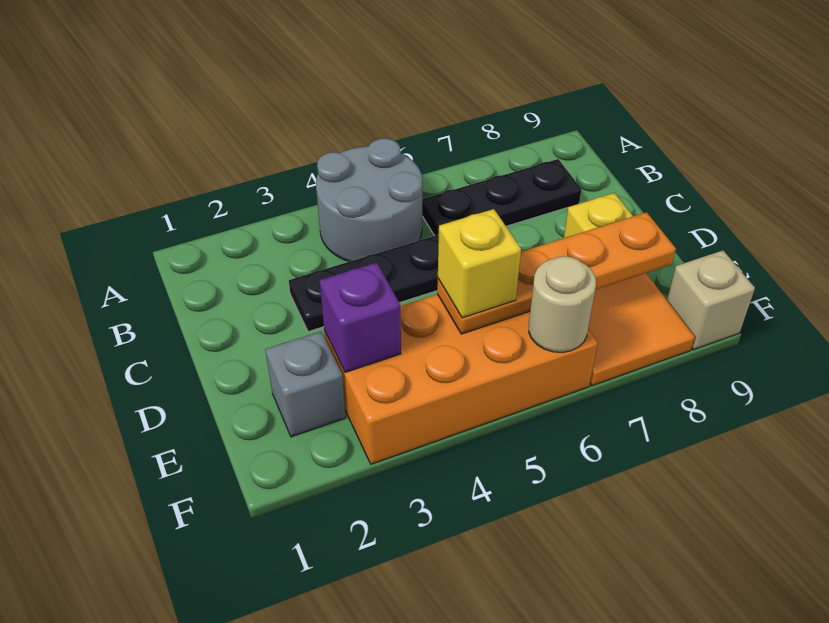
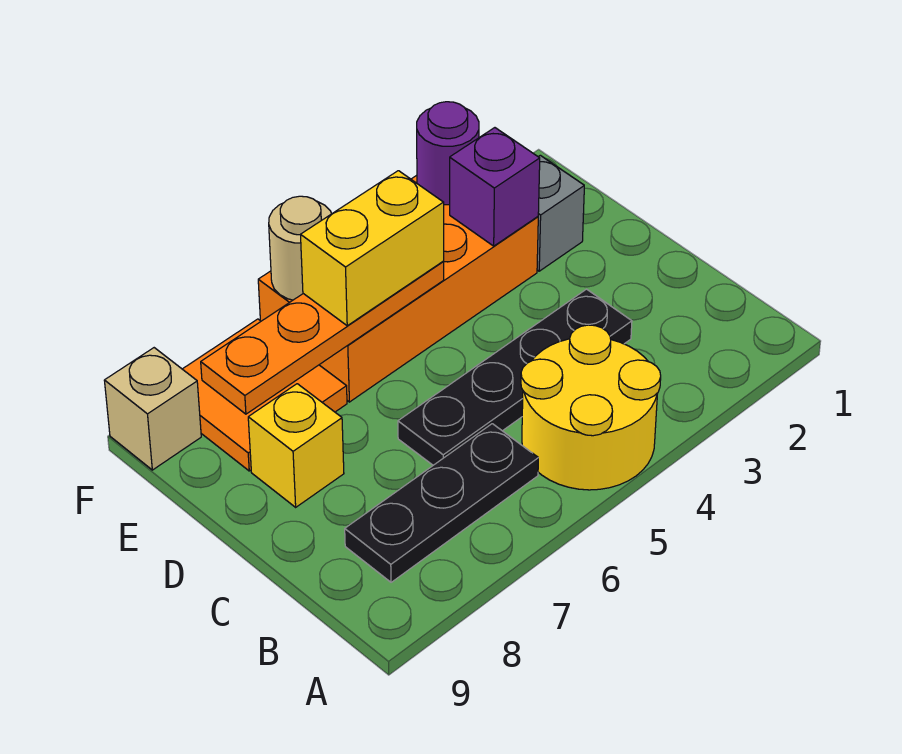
grey round brick A4:B5 level 1 -> yellow round brick A4:B5 level 1
yellow brick E5 level 3 -> yellow brick E5:E6 level 3
none -> purple round brick F3 level 2

